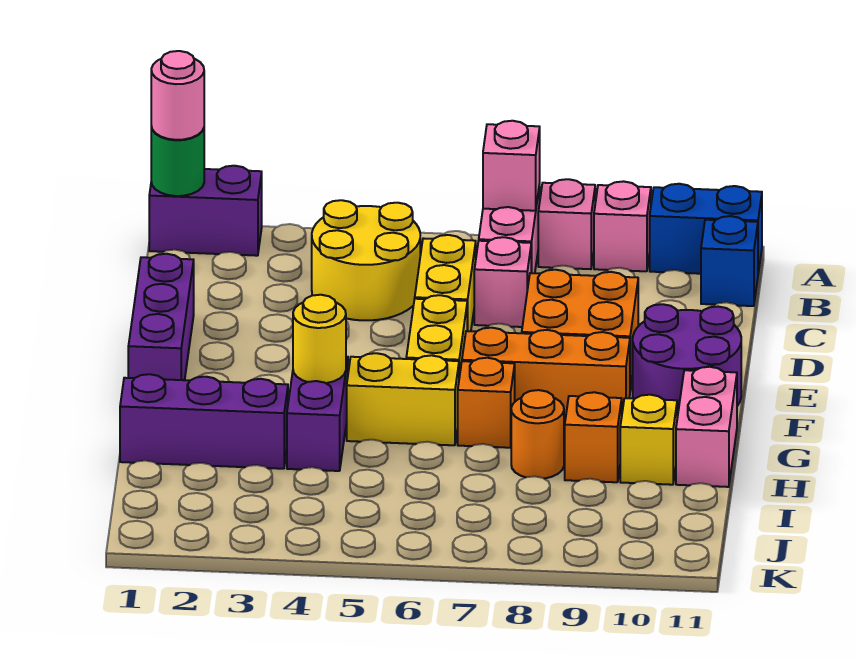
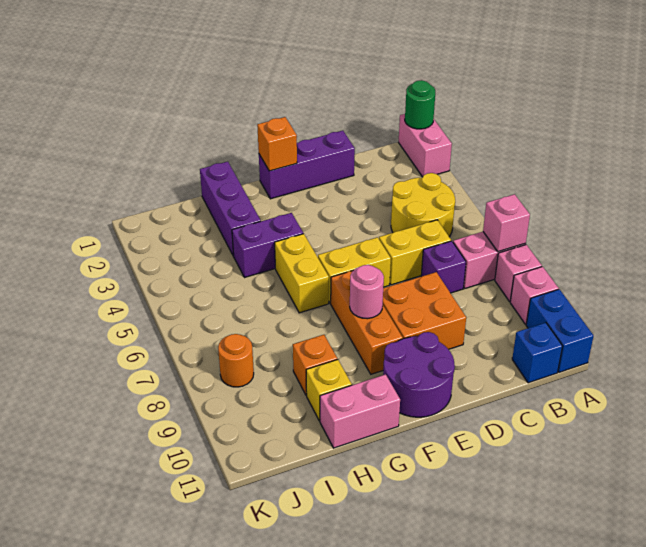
purple brick A1:A2 level 1 -> pink brick A1:A2 level 1
pink round brick A1 level 3 -> pink round brick F8 level 2
pink brick C7 level 1 -> purple brick C7 level 1
yellow round brick G4 level 2 -> none
orange brick G7 level 1 -> orange brick F1 level 2
orange round brick H8 level 1 -> orange round brick J8 level 1

